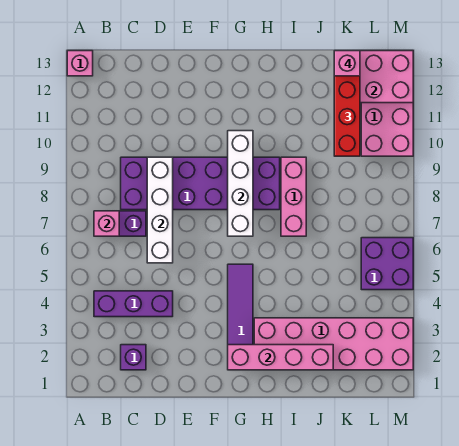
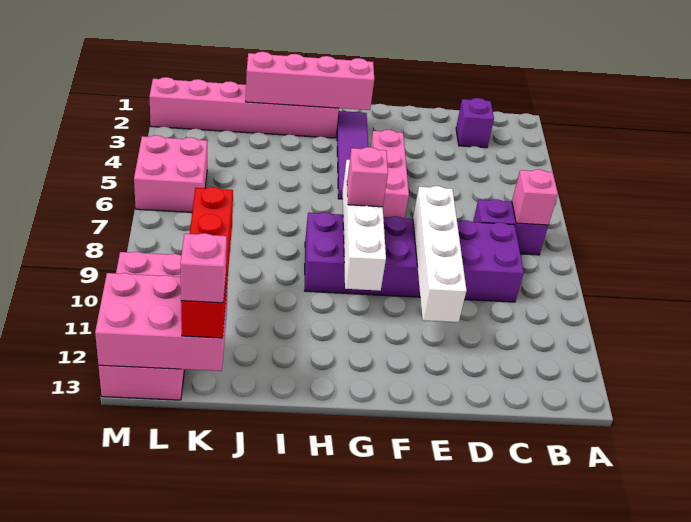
pink brick A13 level 1 -> pink brick G8 level 3
purple brick B4:D4 level 1 -> none
white brick D6:D9 level 2 -> white brick E8:E11 level 2
pink brick H2:M3 level 1 -> pink brick H2:M2 level 1
pink brick I7:I9 level 1 -> pink brick F4:F6 level 1
purple brick L5:M6 level 1 -> pink brick L5:M6 level 1

